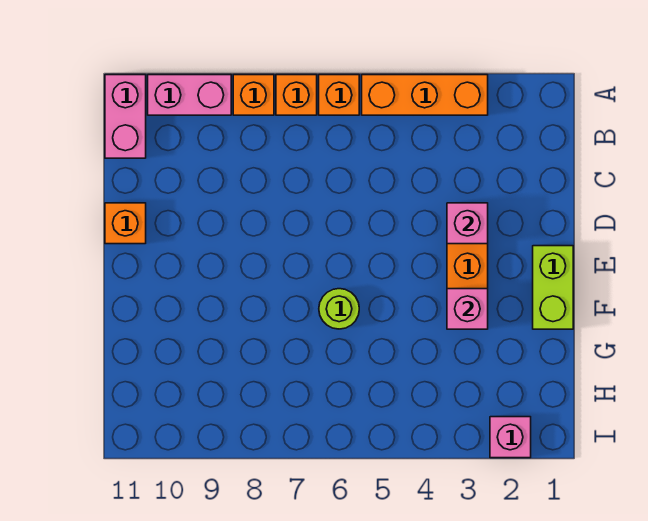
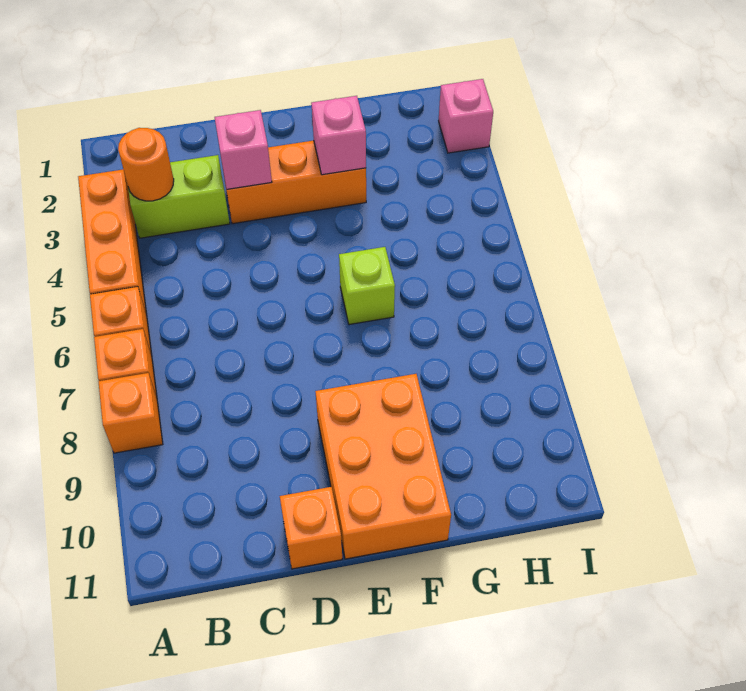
pink brick A9:A10 level 1 -> none
pink brick A11:B11 level 1 -> none
none -> orange round brick B3 level 2
lime brick E1:F1 level 1 -> lime brick B3:C3 level 1
none -> orange brick E9:F11 level 1
lime round brick F6 level 1 -> lime brick F6 level 1

